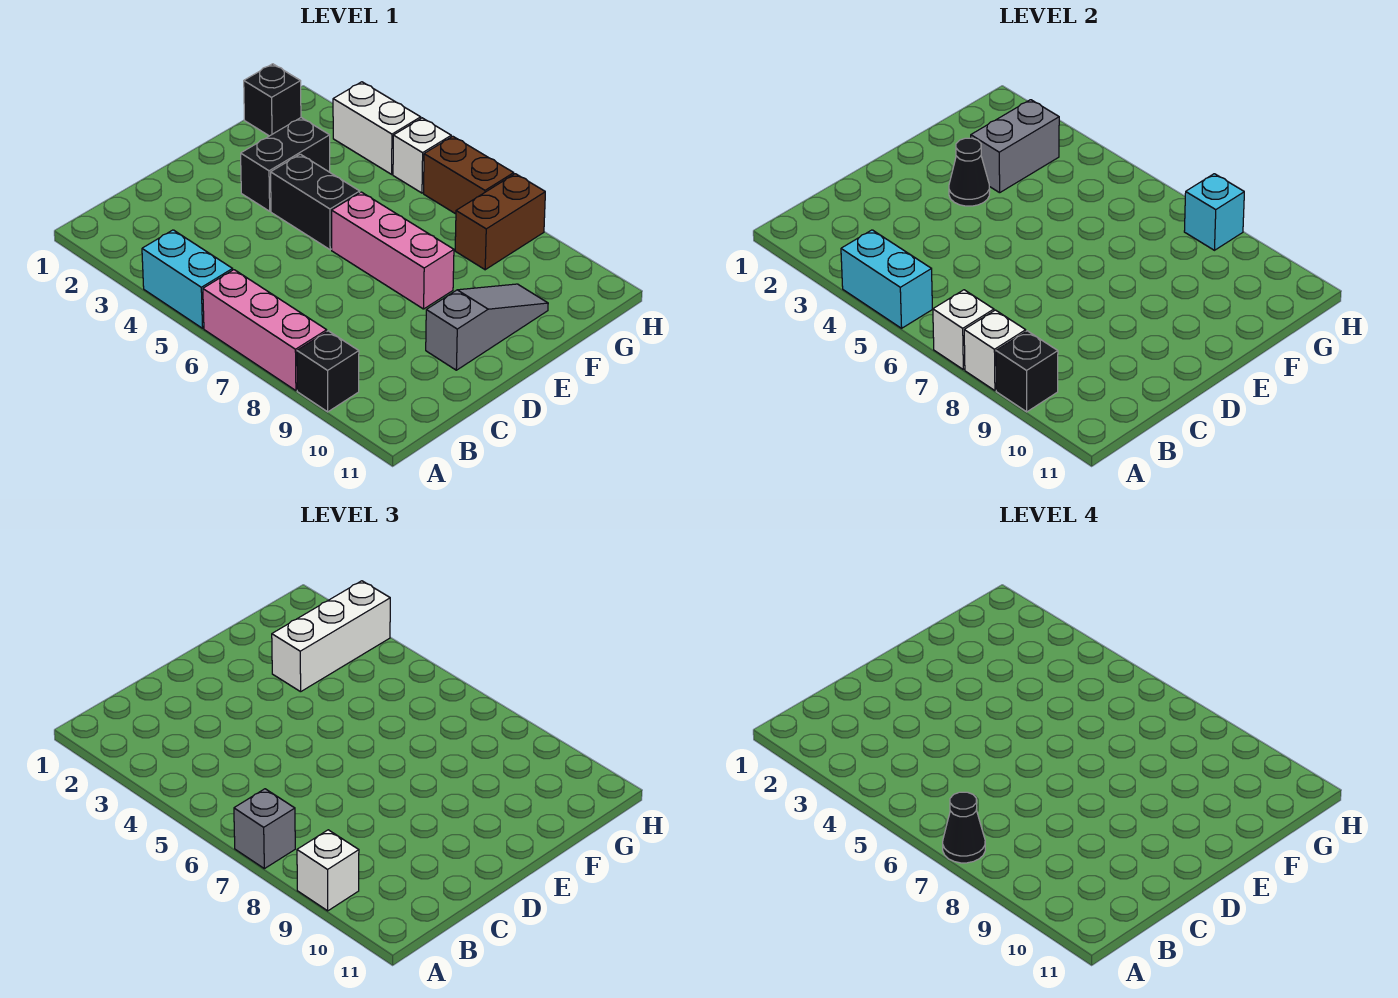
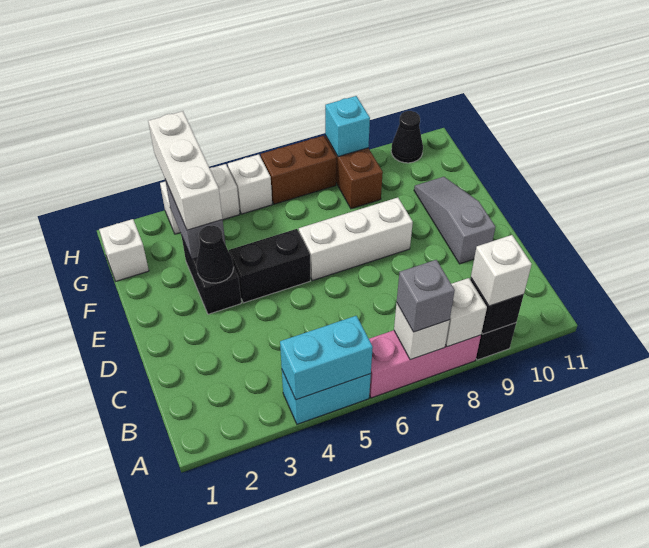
black cone A7 level 4 -> black cone H10 level 1
pink brick E6:E8 level 1 -> white brick E6:E8 level 1
black brick G1 level 1 -> white brick G1 level 1

